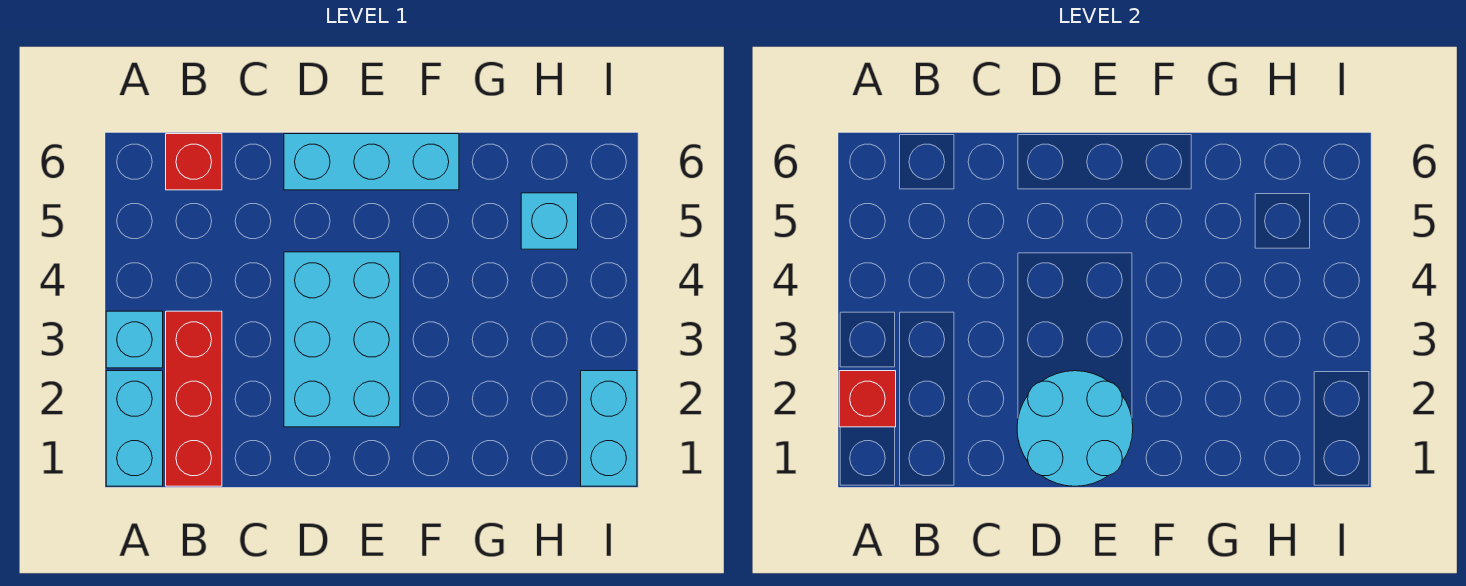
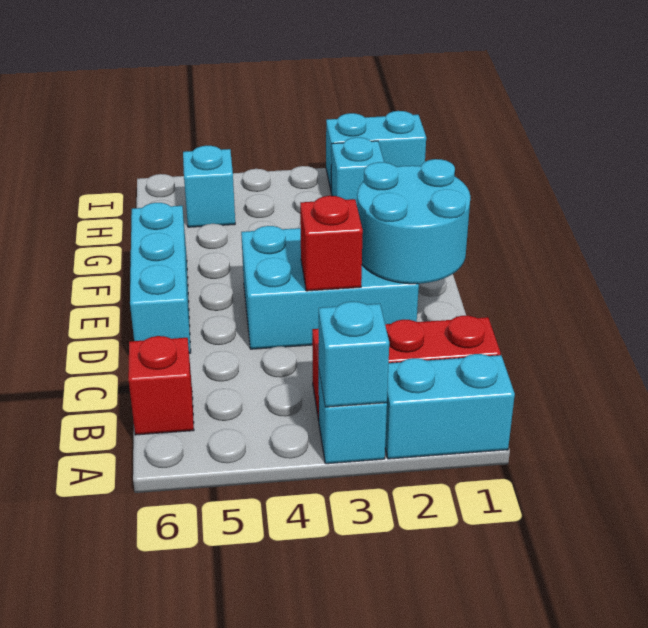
red brick A2 level 2 -> red brick D3 level 2
none -> cyan brick A3 level 2
none -> cyan brick H2 level 1

